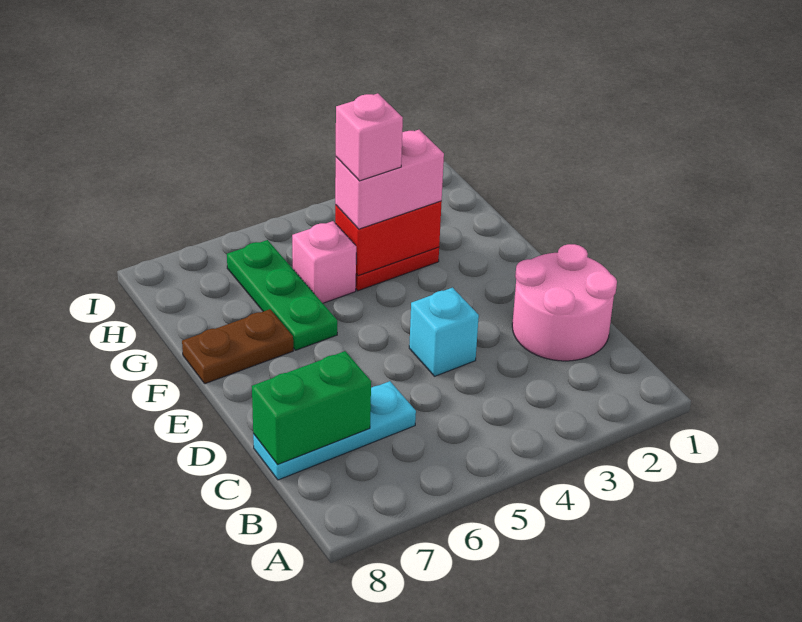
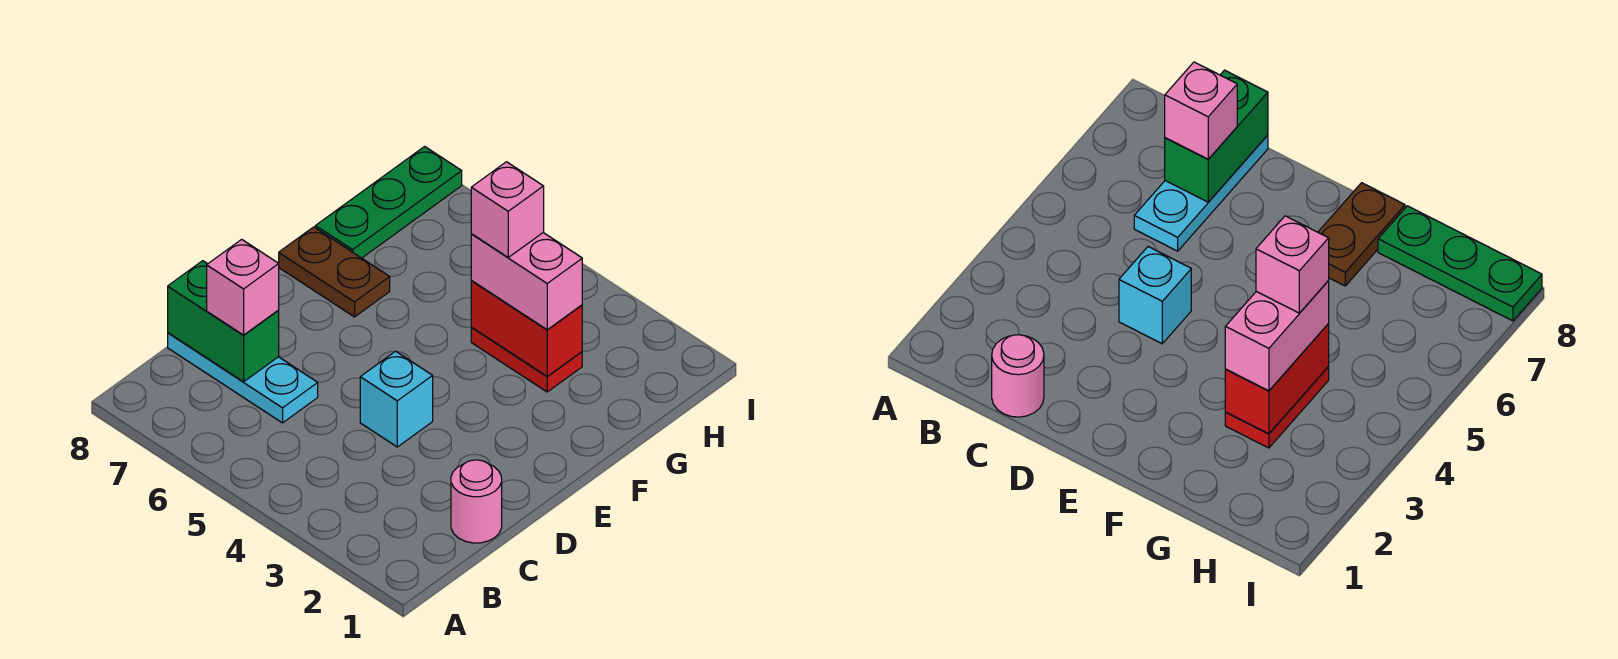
pink round brick C1:D2 level 1 -> pink round brick C1 level 1
green plate F6:H6 level 1 -> green plate G8:I8 level 1
pink brick G5 level 1 -> pink brick C7 level 3

